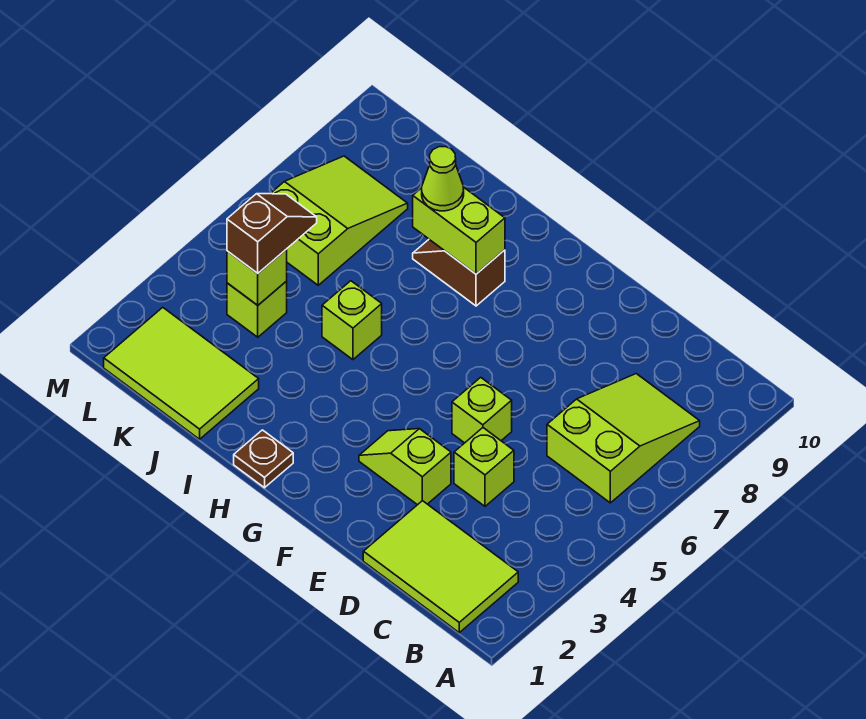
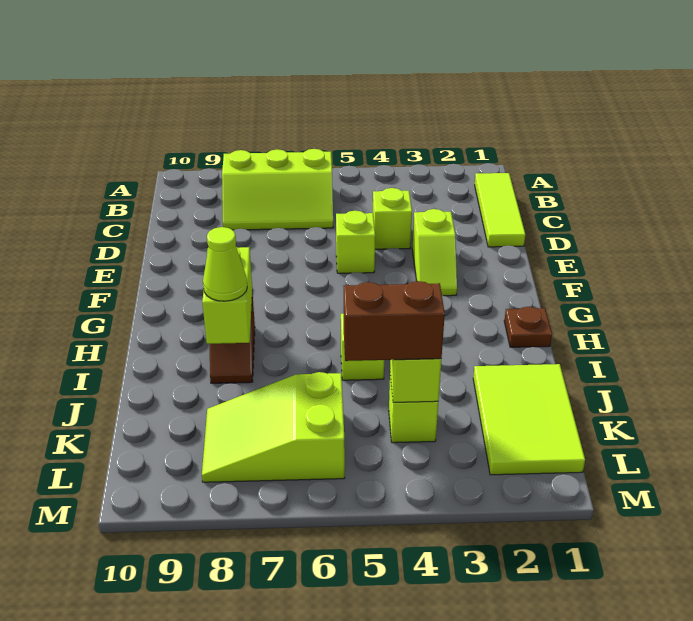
lime tile B1:D2 level 1 -> lime tile B1:D1 level 1
lime slope B6:C8 level 1 top 6 -> lime slope B6:C8 level 1 top B
brown slope K4:K5 level 3 top 4 -> brown brick K4:K5 level 3

